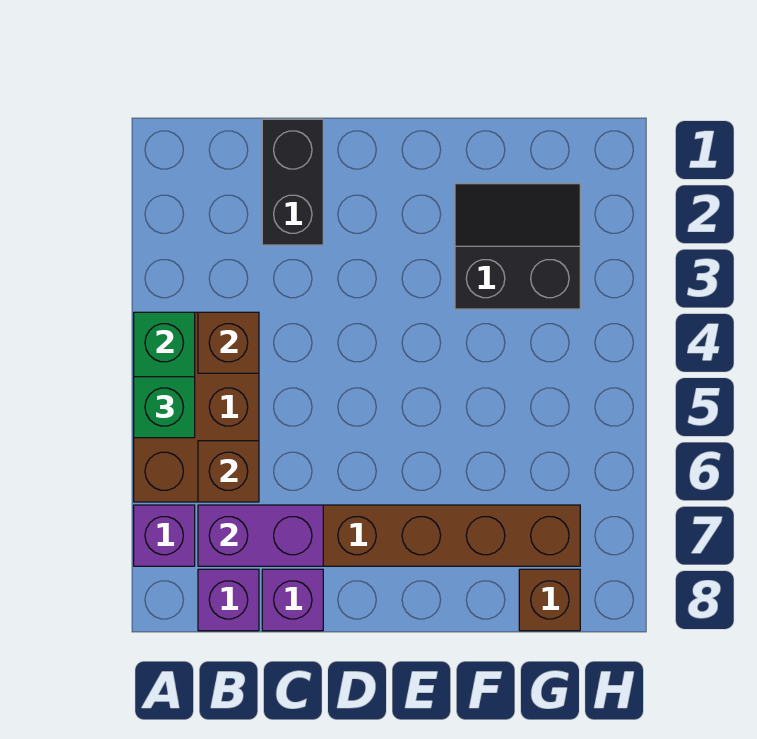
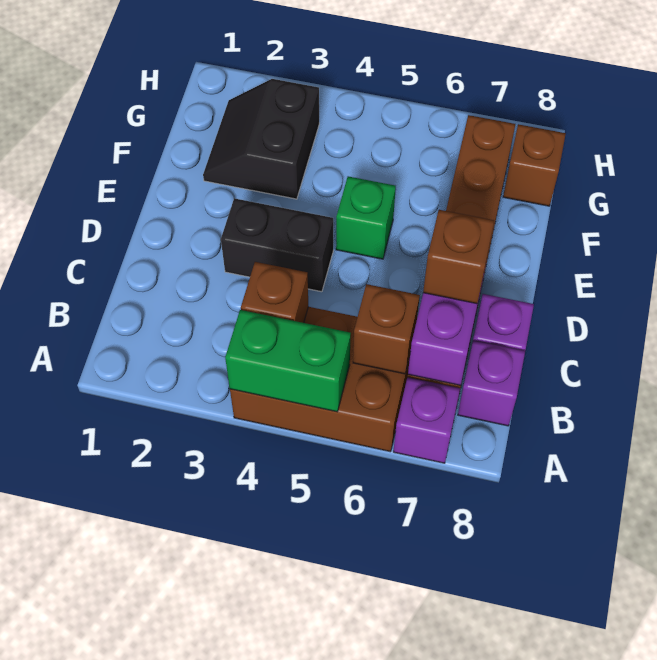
green brick A5 level 3 -> green brick E5 level 1
black brick C1:C2 level 1 -> black brick D3:D4 level 1
none -> brown brick C7 level 3

